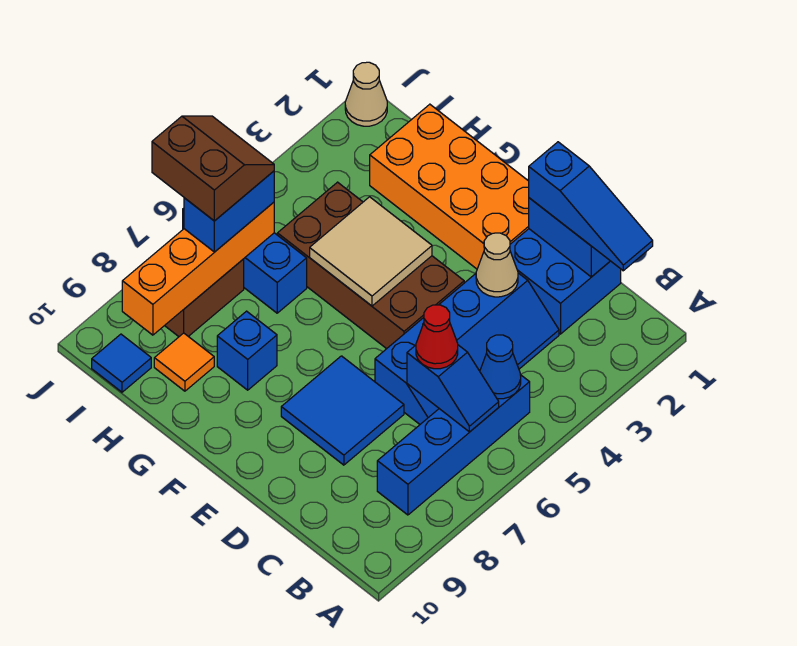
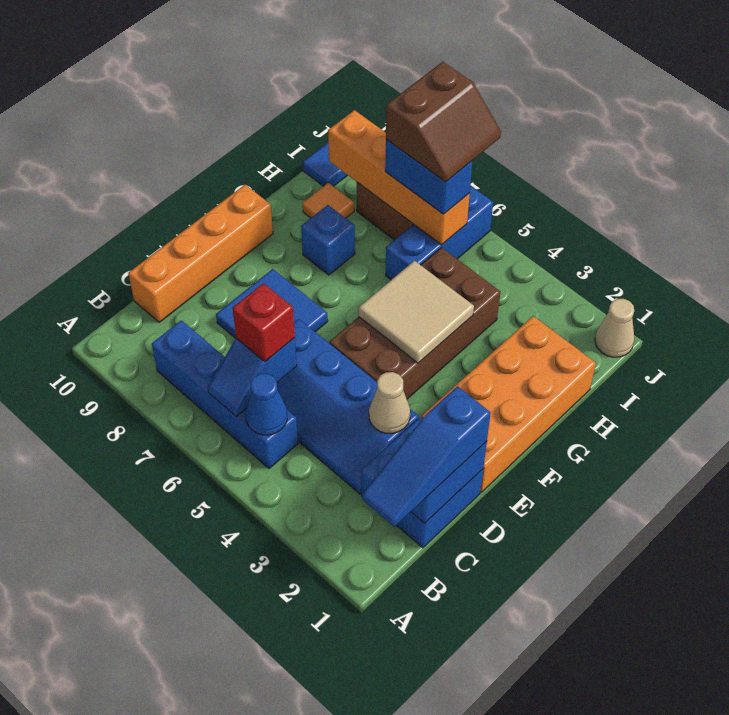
red cone C6 level 3 -> red brick C6 level 3
none -> orange brick C10:F10 level 1

